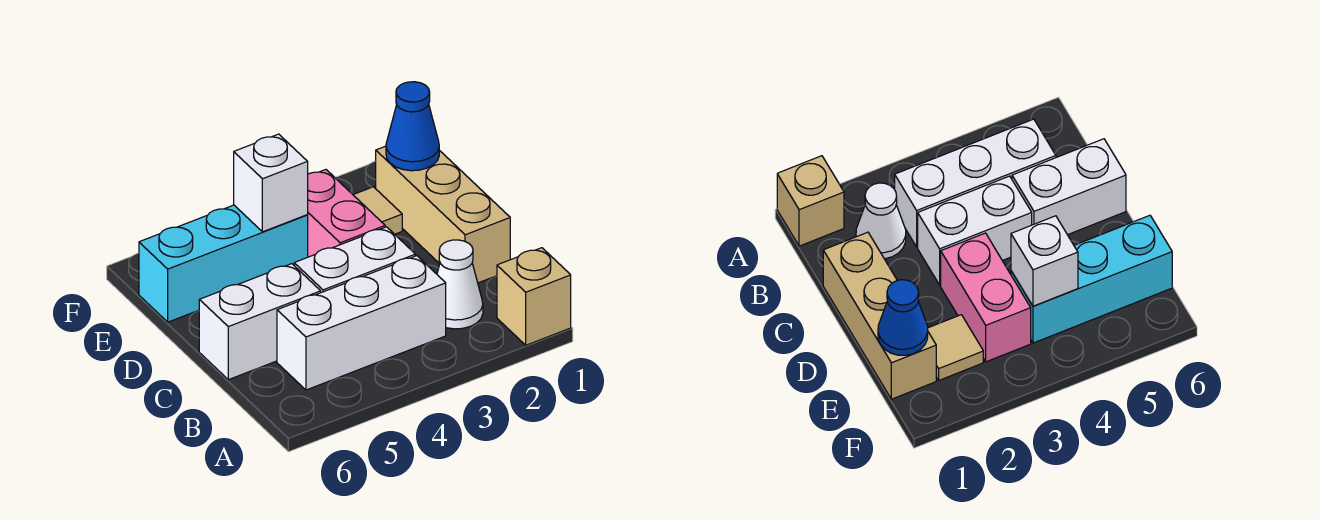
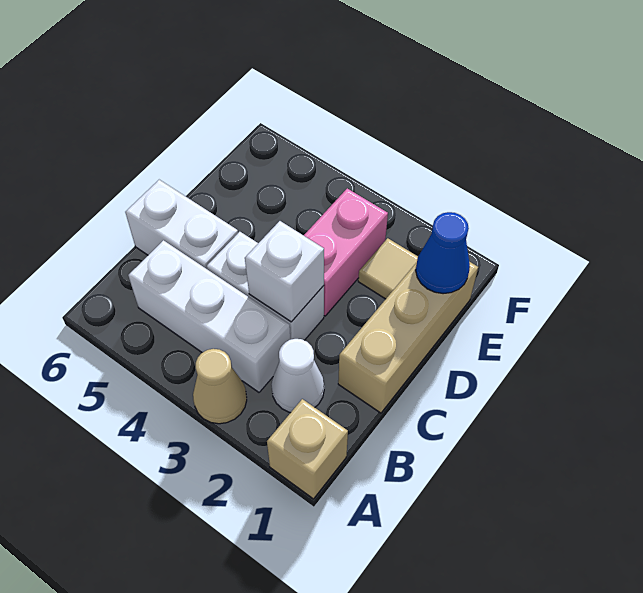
none -> tan cone A3 level 1
cyan brick E4:E6 level 1 -> none
white brick E4 level 2 -> white brick C3 level 2

